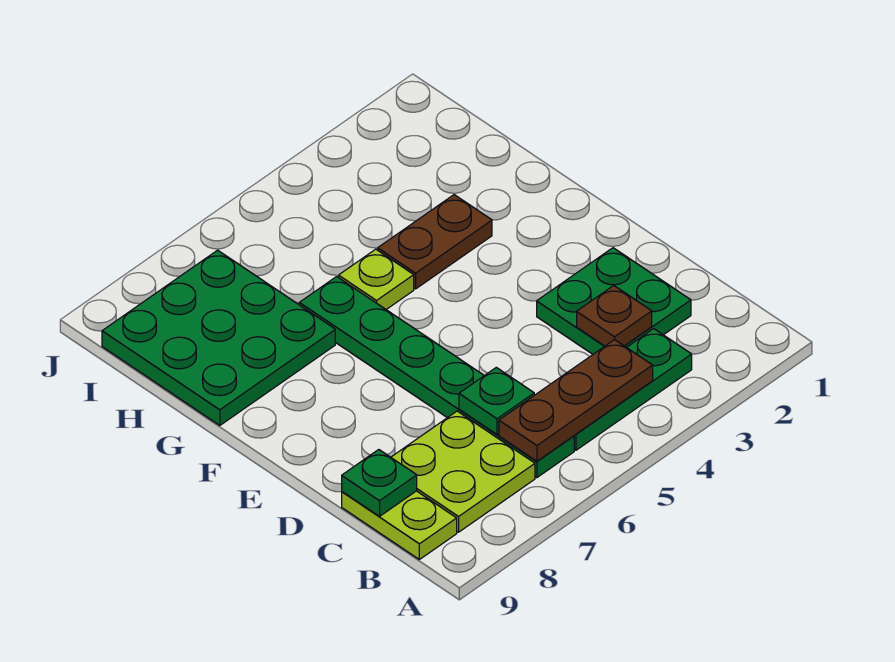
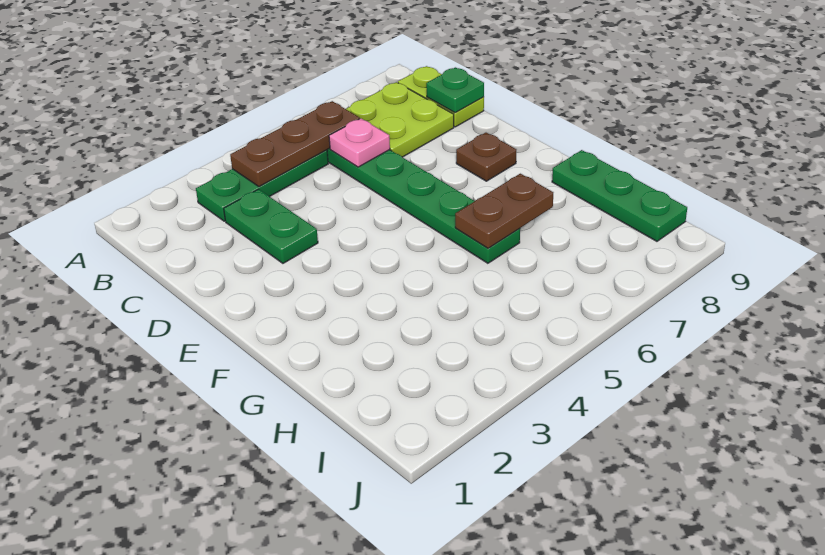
green plate C2:D3 level 1 -> green plate C3:D3 level 1
brown plate C3 level 2 -> brown plate E8 level 1
green plate C6 level 2 -> pink plate C6 level 2
brown plate G3:G4 level 1 -> brown plate G6:G7 level 2
lime plate G5 level 1 -> none
green plate G7:I9 level 1 -> green plate G9:I9 level 1

